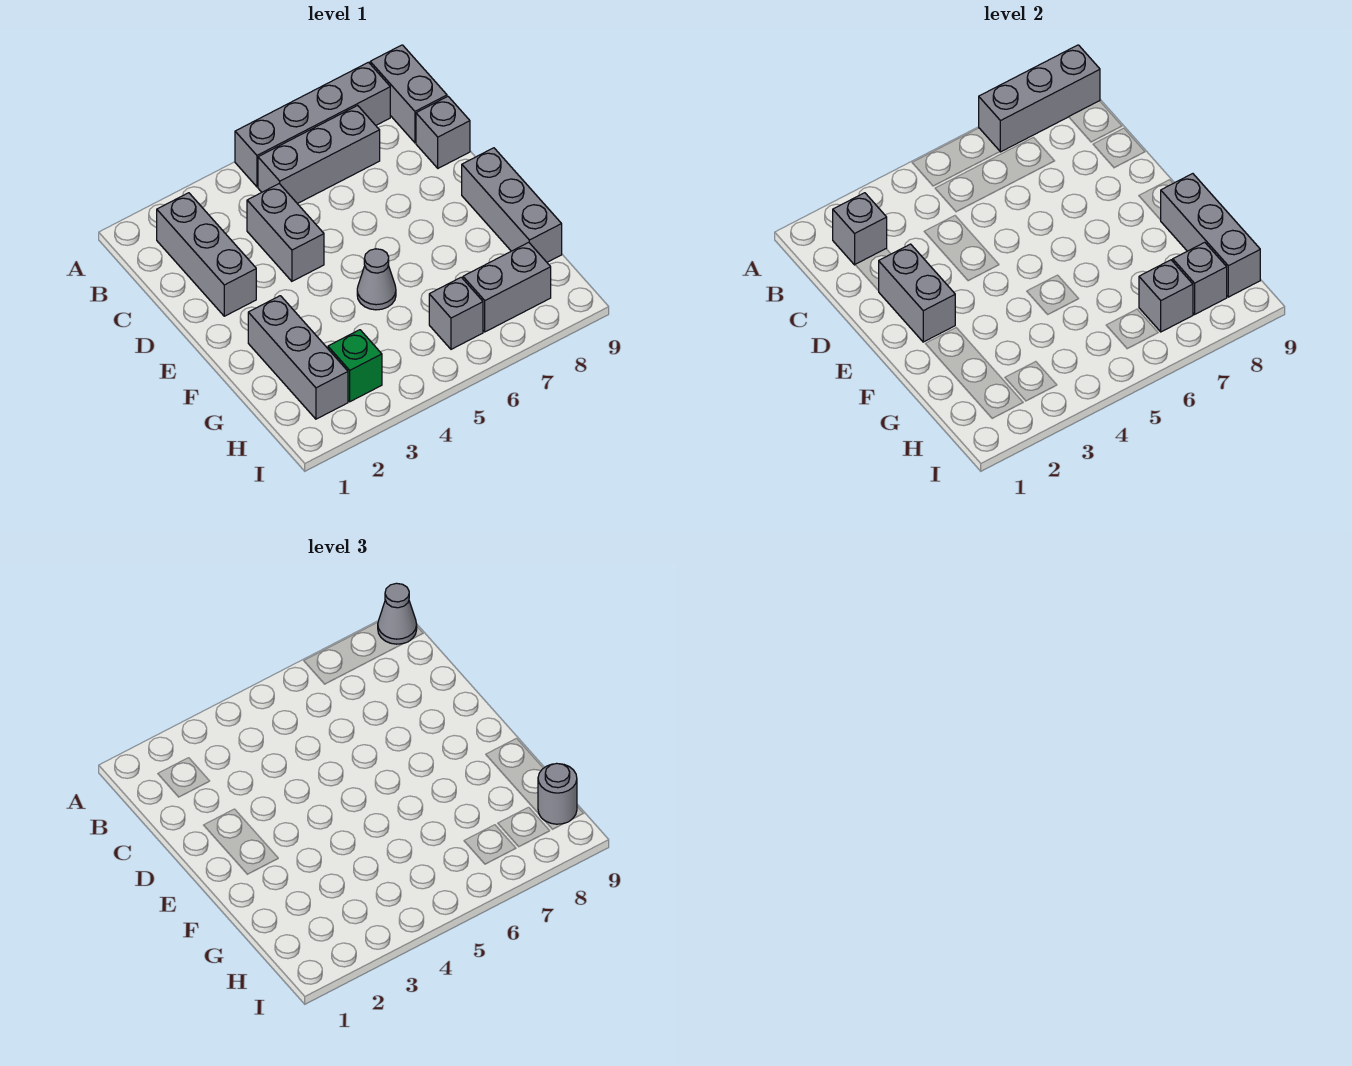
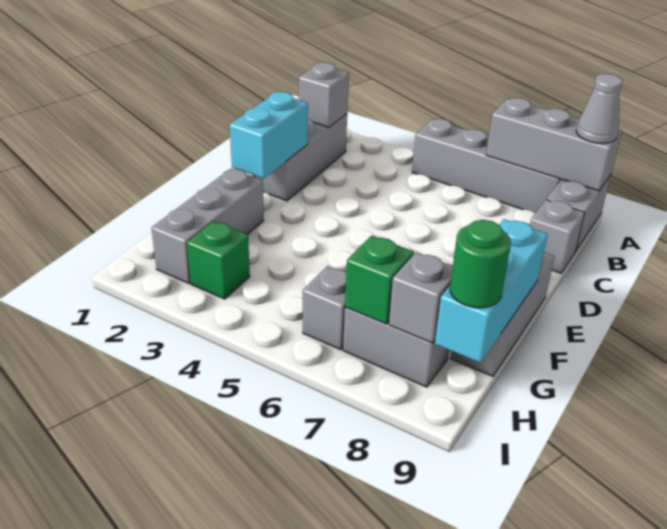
grey brick B5:B7 level 1 -> none
grey brick C4:D4 level 1 -> none
grey brick D2:E2 level 2 -> cyan brick D2:E2 level 2
grey cone F5 level 1 -> none
grey brick F9:H9 level 2 -> cyan brick F9:H9 level 2
grey brick H7 level 2 -> green brick H7 level 2
grey round brick H9 level 3 -> green round brick H9 level 3

